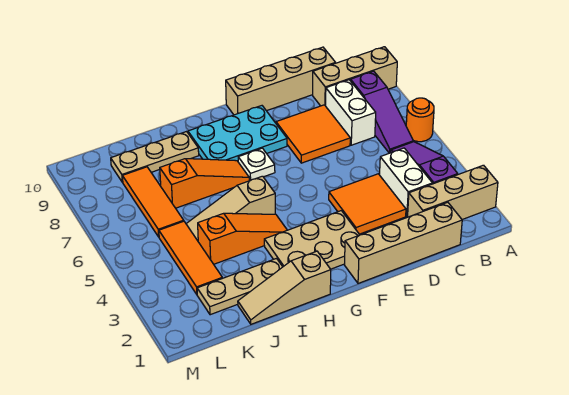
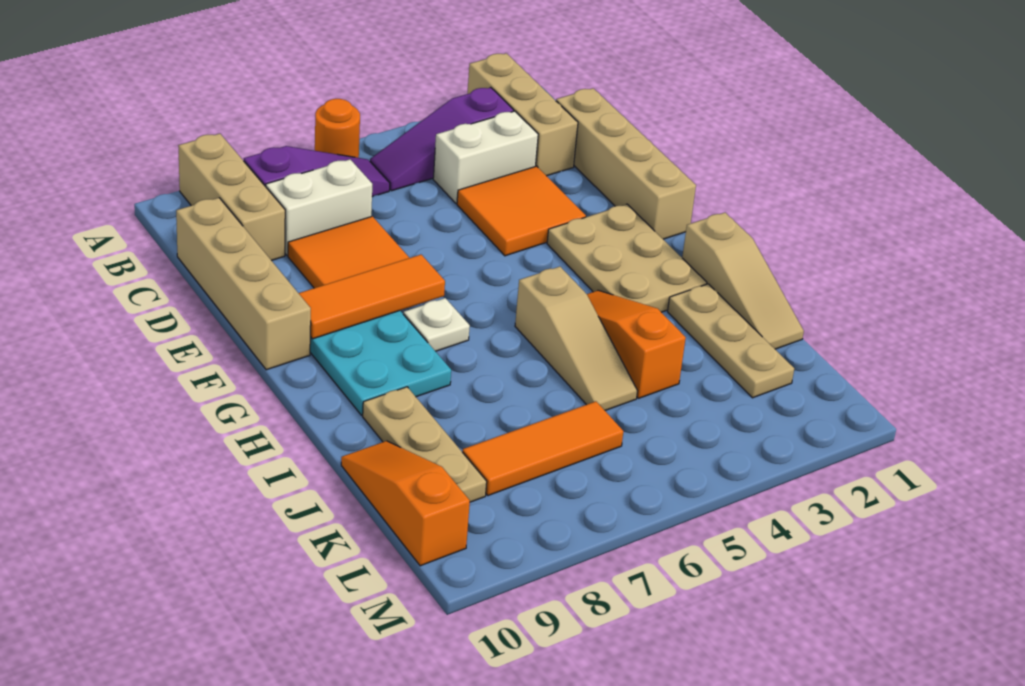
orange slope H7:J7 level 1 top J -> orange slope J10:L10 level 1 top L
orange tile K3:K5 level 1 -> orange tile F7:F9 level 2

